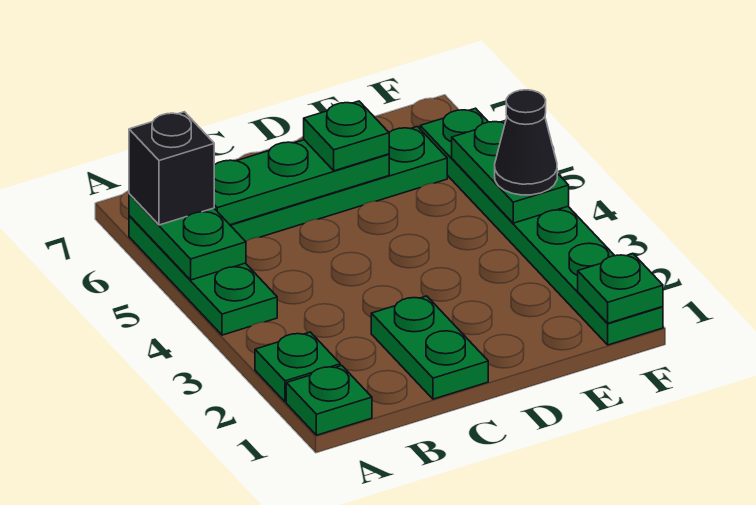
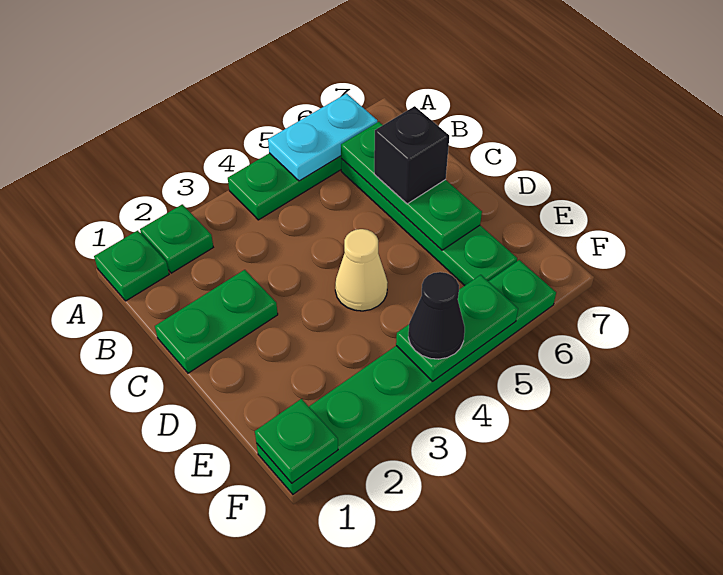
green plate A5:A6 level 2 -> cyan plate A5:A6 level 2
black brick A6 level 3 -> black brick C6 level 3
none -> tan cone D4 level 1
green plate D6 level 3 -> none

